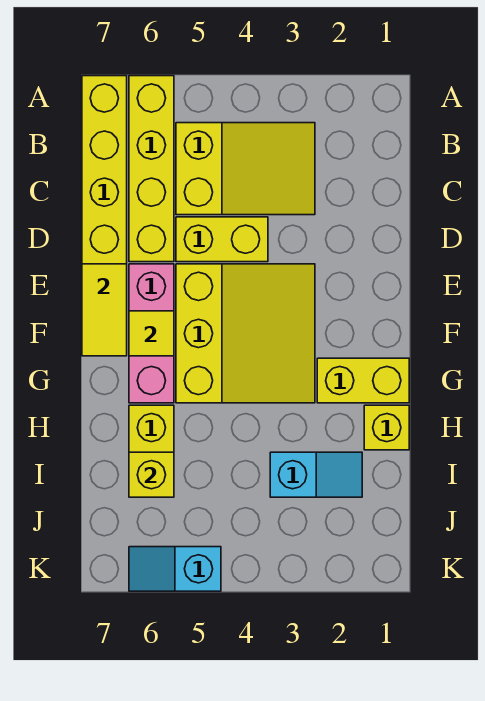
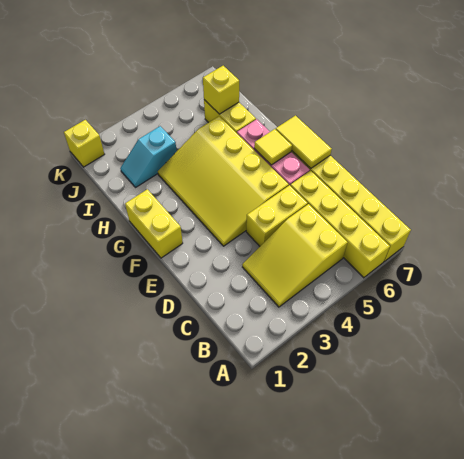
yellow slope E3:G5 level 1 top 5 -> yellow slope E3:H5 level 1 top 5
yellow brick G1:G2 level 1 -> yellow brick F1:G1 level 1
yellow brick H1 level 1 -> yellow brick K1 level 1
cyan slope K5:K6 level 1 top 5 -> none

